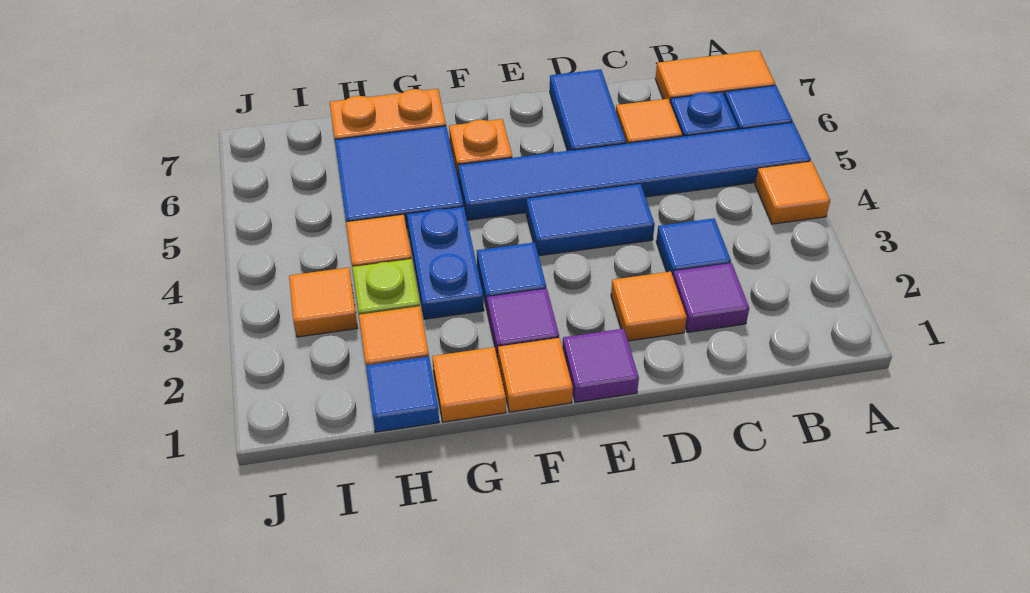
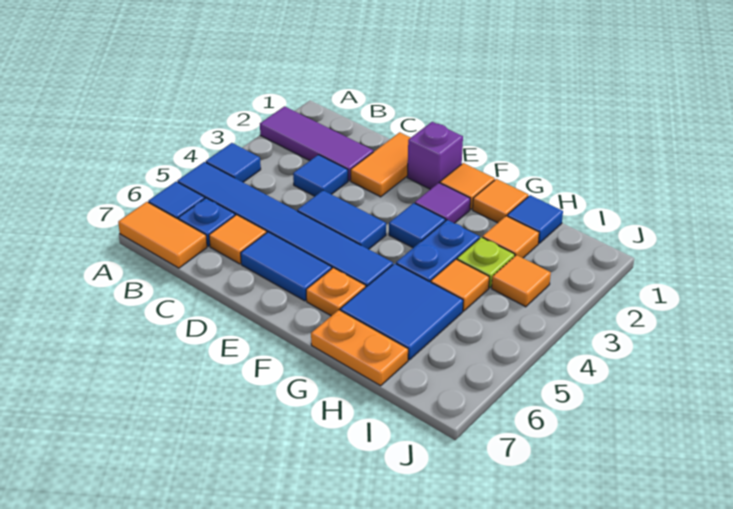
orange tile A4 level 1 -> blue tile A4 level 1
purple tile C2 level 1 -> purple tile A2:C2 level 1
orange tile D2 level 1 -> orange tile D1:D2 level 1
blue tile D6:D7 level 1 -> blue tile D6:E6 level 1
purple tile E1 level 1 -> purple brick E1 level 1

